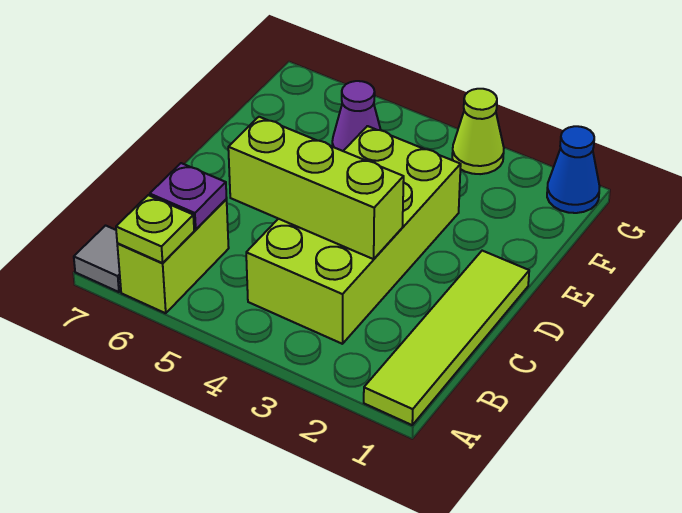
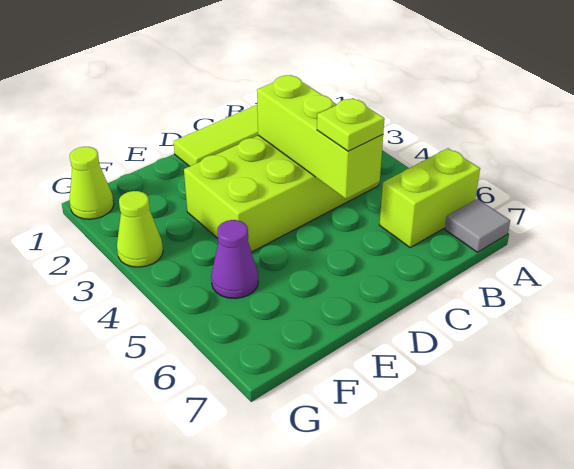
lime plate A6 level 2 -> lime plate C5 level 3
purple plate B6 level 2 -> none
blue cone G1 level 1 -> lime cone G1 level 1

